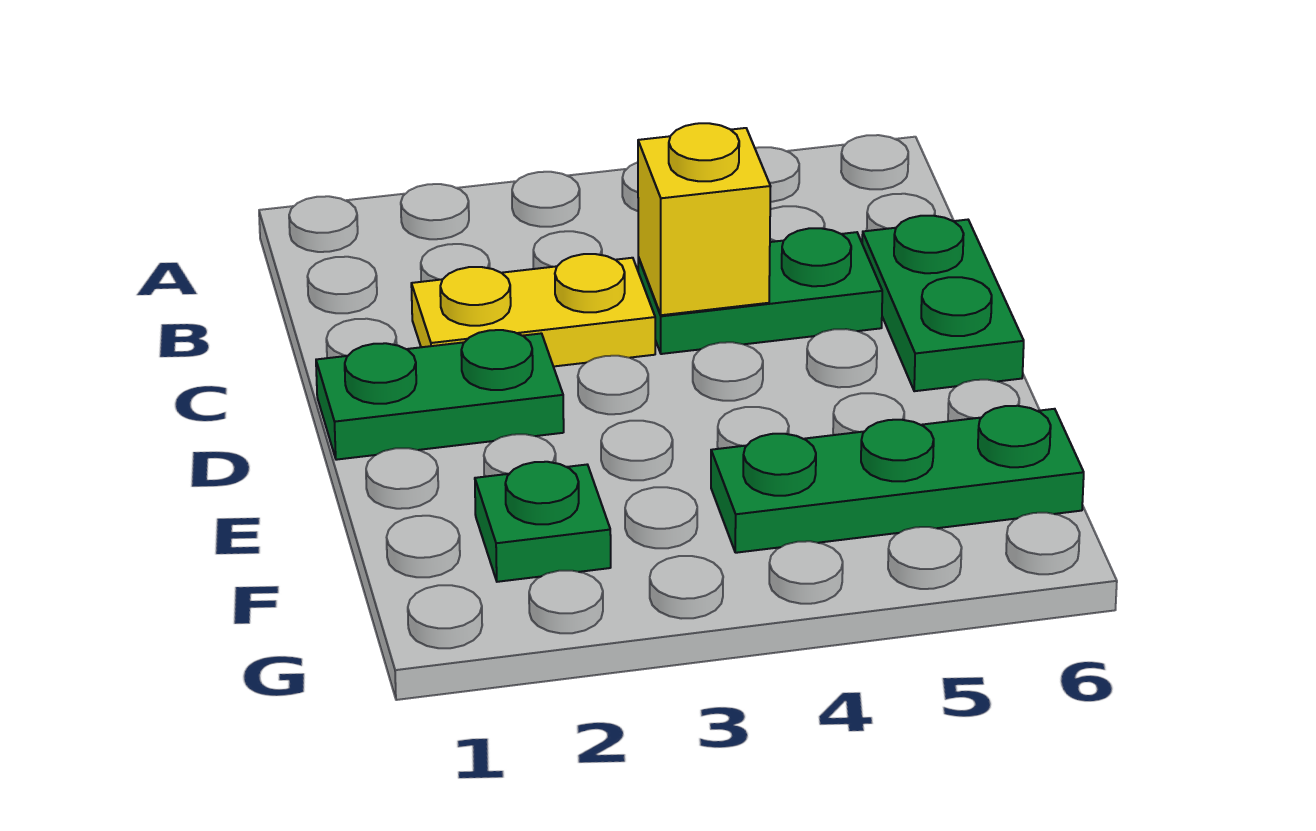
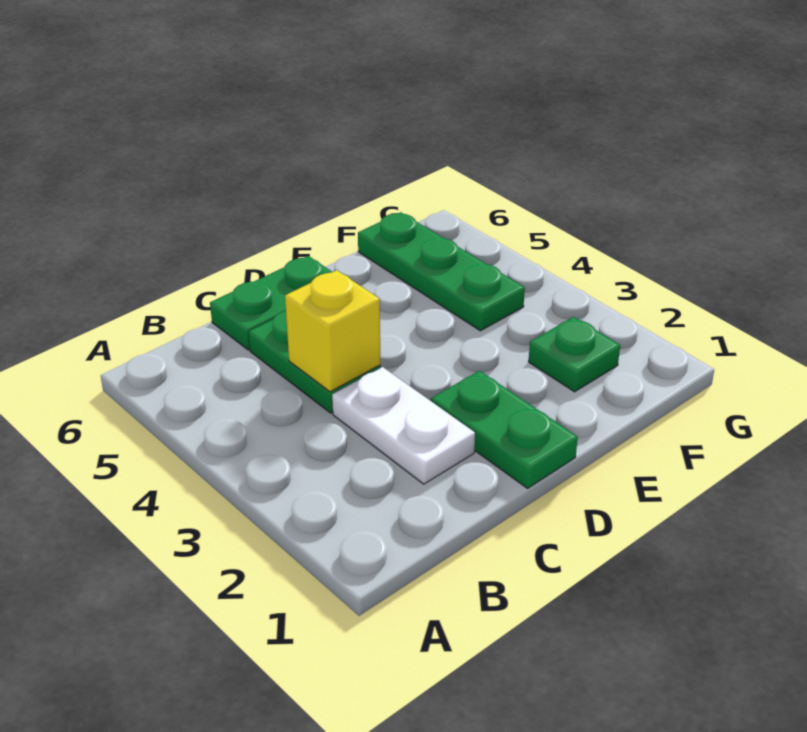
yellow plate C2:C3 level 1 -> white plate C2:C3 level 1

